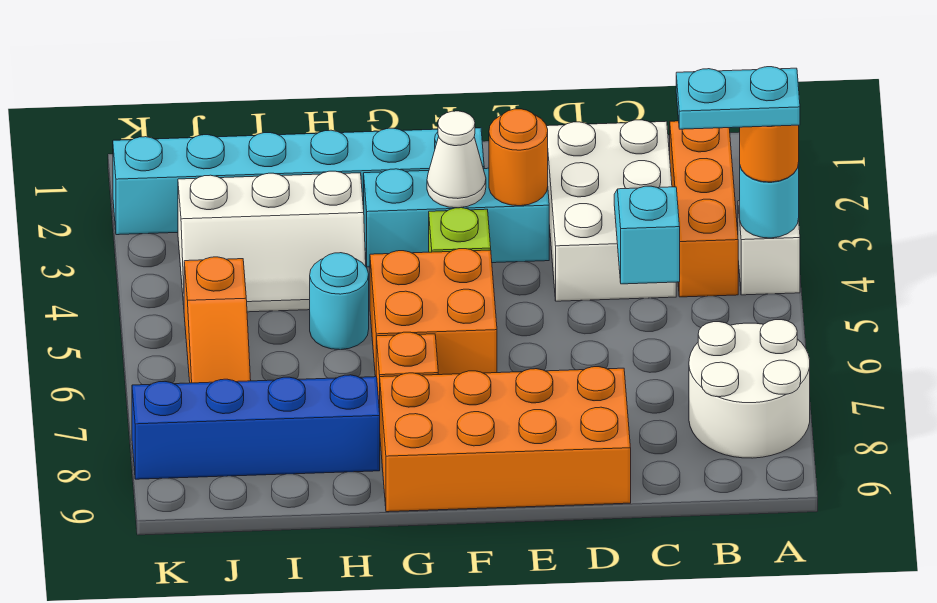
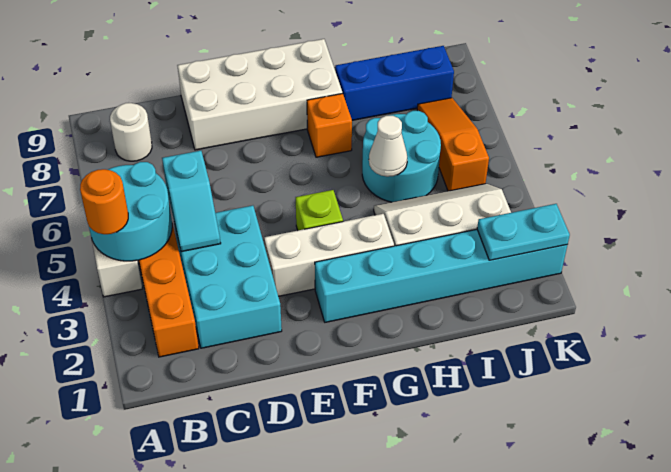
cyan round brick A4 level 2 -> cyan round brick A4:B5 level 2
cyan plate A4:B4 level 4 -> cyan plate J2:K2 level 2
white round brick A7:B8 level 1 -> white round brick B8 level 1
white brick C2:D4 level 1 -> cyan brick C2:D4 level 1
orange brick D8:G9 level 1 -> white brick D8:G9 level 1
cyan brick E3:G3 level 1 -> white brick E3:G3 level 1
orange round brick E3 level 2 -> none
white cone F3 level 2 -> white cone H5 level 2
orange brick F5:G6 level 1 -> none
cyan round brick H5 level 1 -> cyan round brick H5:I6 level 1
blue brick H8:K8 level 1 -> blue brick H8:J8 level 1

